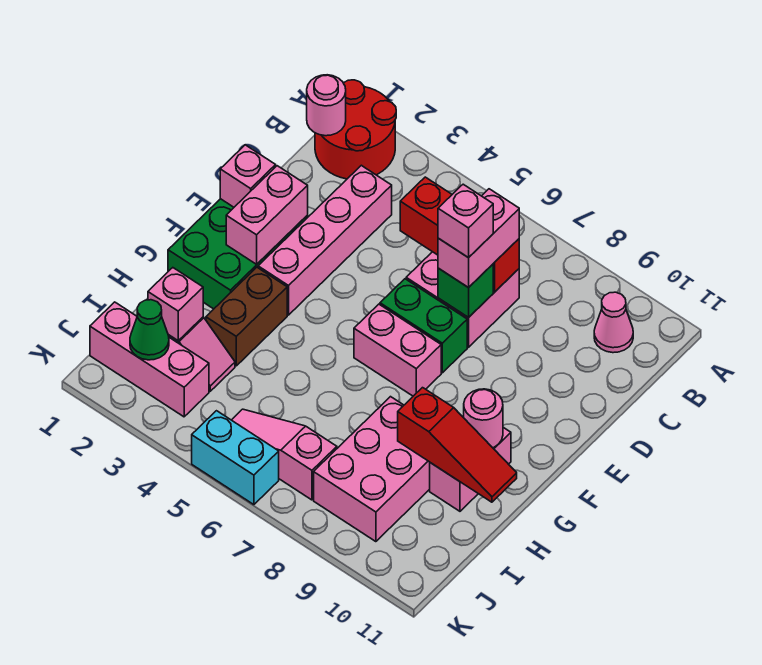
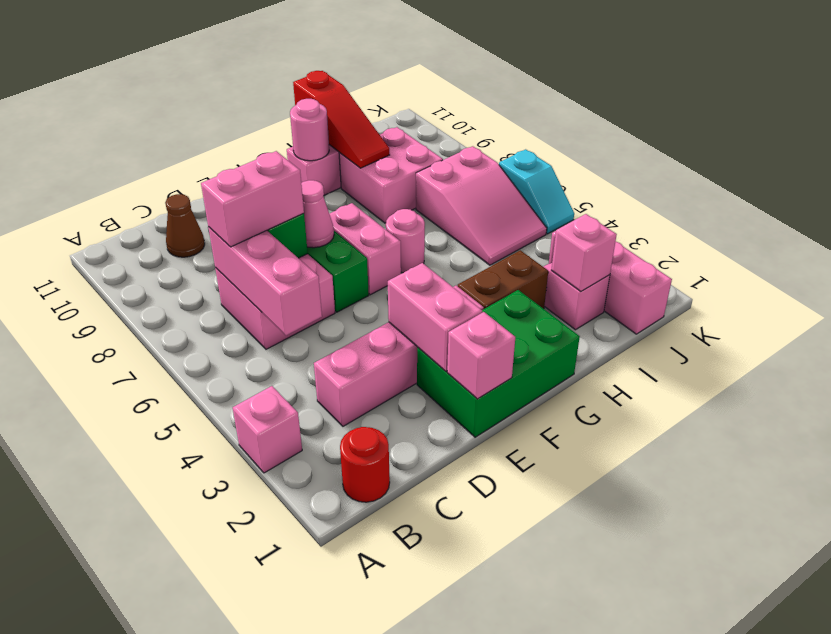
red round brick A1:B2 level 1 -> red round brick B1 level 1
pink round brick B1 level 2 -> pink round brick G6 level 1
pink cone B10 level 1 -> pink cone E7 level 2
red brick C5:C7 level 2 -> pink brick C5:C7 level 2
none -> brown cone C10 level 1
pink brick D7 level 4 -> pink brick A3 level 1
pink brick E2:F2 level 2 -> pink brick E2:E3 level 2
pink brick H8:J9 level 1 -> pink brick H8:I9 level 1
red slope H9:H11 level 2 top 9 -> red slope H9:H11 level 2 top 11
green cone J2 level 2 -> none
pink slope J5:J7 level 1 top 7 -> pink slope I5:J7 level 1 top 7
cyan brick K5:K6 level 1 -> cyan slope K5:K6 level 1 top 6

